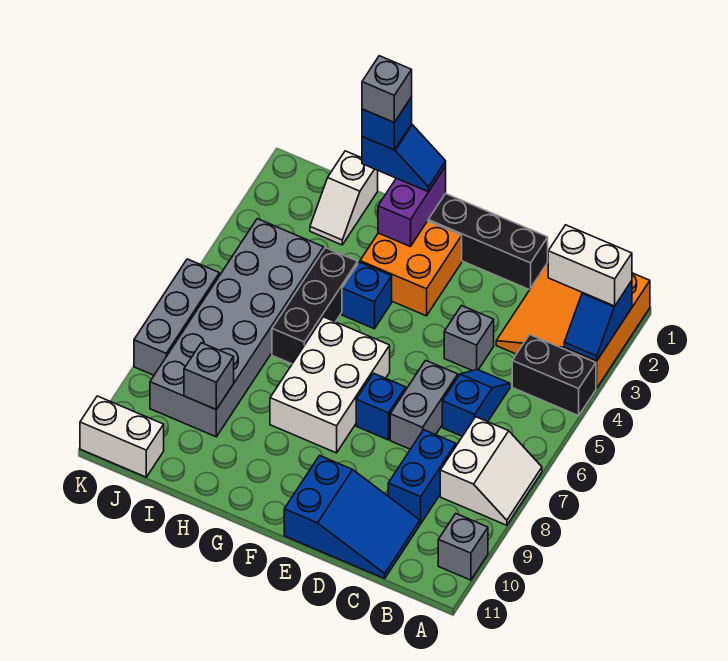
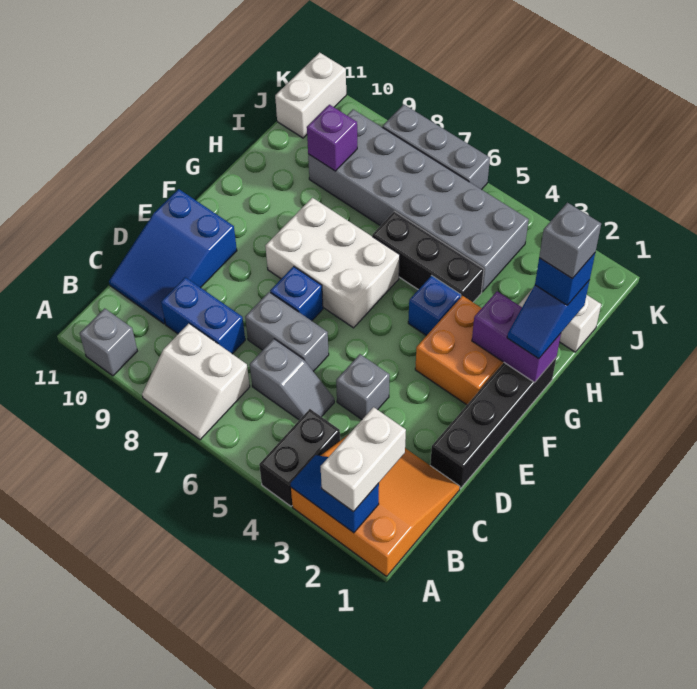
blue slope C5:C6 level 1 top 6 -> grey slope C5:C6 level 1 top 6
grey brick I9 level 2 -> purple brick I9 level 2

